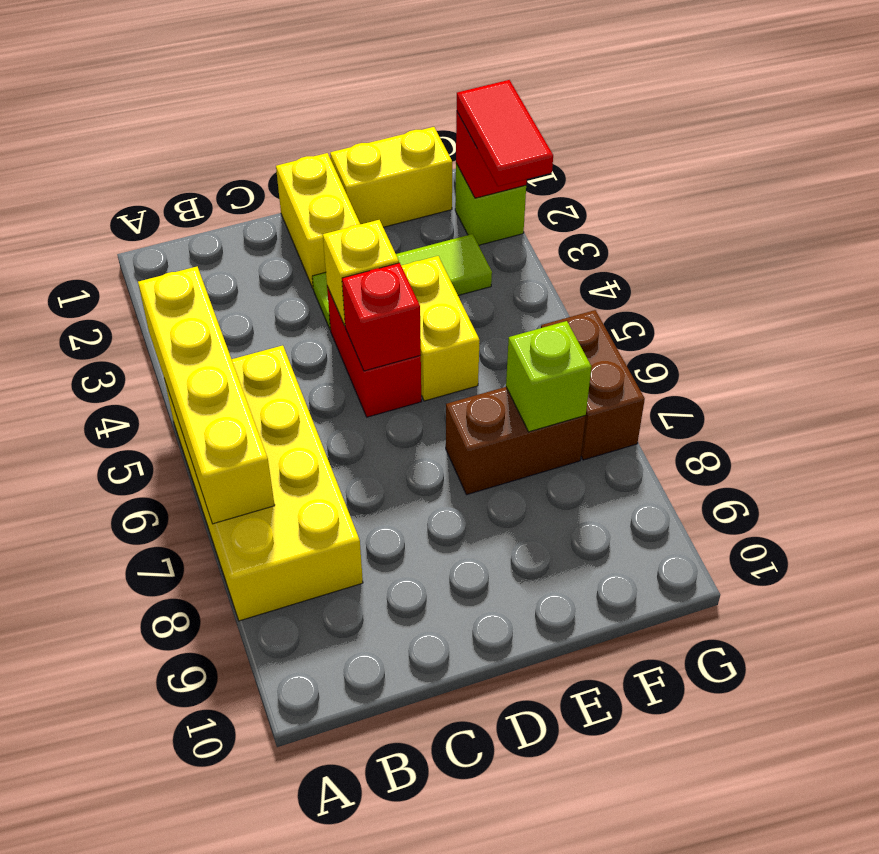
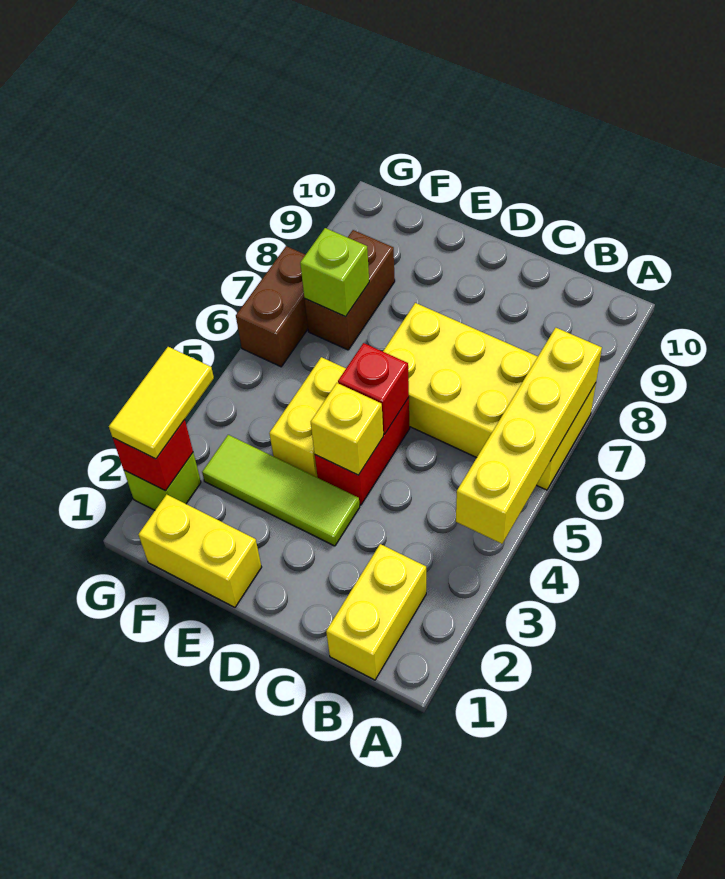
yellow brick A5:B8 level 1 -> yellow brick A6:D7 level 1
yellow brick D1:D2 level 1 -> yellow brick B1:B2 level 1
brown brick E7:F7 level 1 -> brown brick F7:F8 level 1
red tile G2:G3 level 3 -> yellow tile G2:G3 level 3

